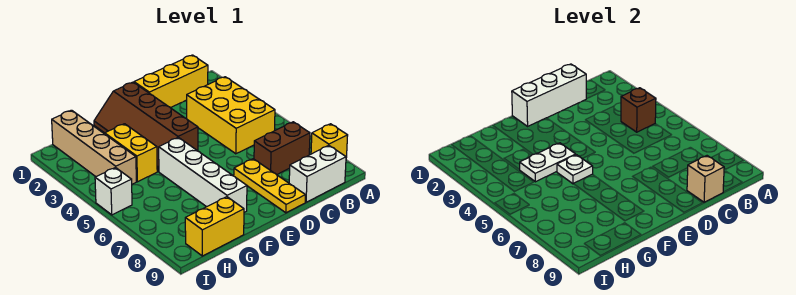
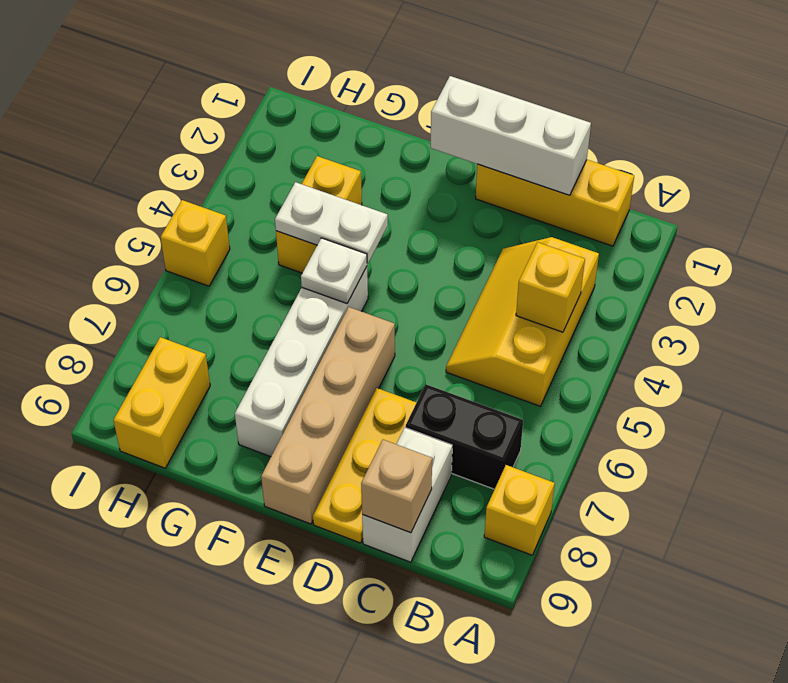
yellow brick B3:C5 level 1 -> yellow slope B3:C5 level 1 top B
brown brick B4 level 2 -> yellow brick B4 level 2
brown brick B7:C7 level 1 -> black brick B7:C7 level 1
white brick B9:C9 level 1 -> white brick C8:C9 level 1
brown slope E1:F4 level 1 top E -> none
yellow brick G9:H9 level 1 -> yellow brick H8:H9 level 1
tan brick H1:H4 level 1 -> tan brick E6:E9 level 1
white brick I5 level 1 -> yellow brick I5 level 1

